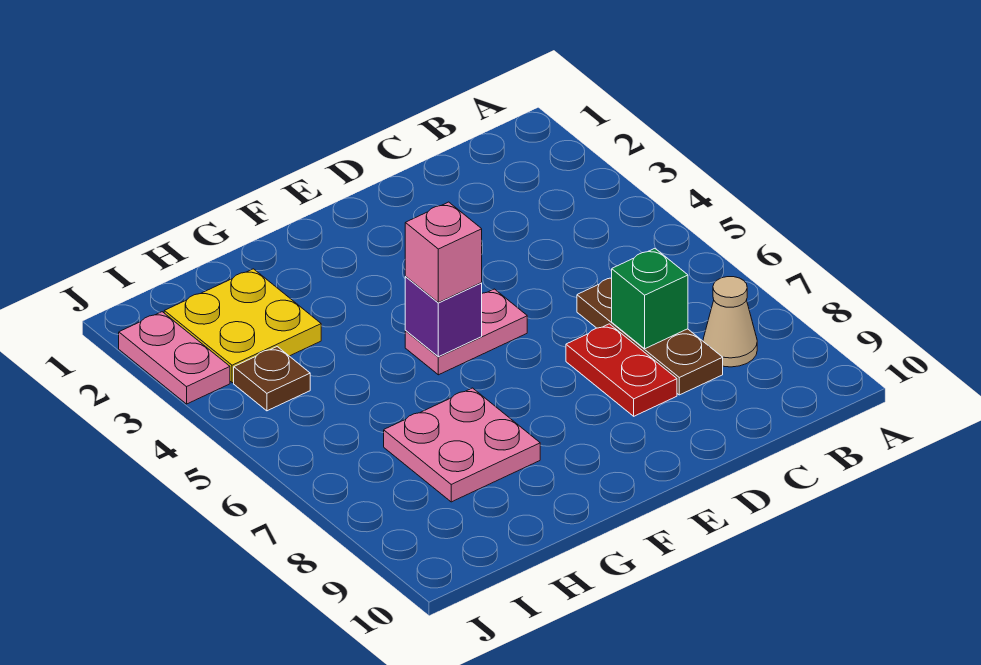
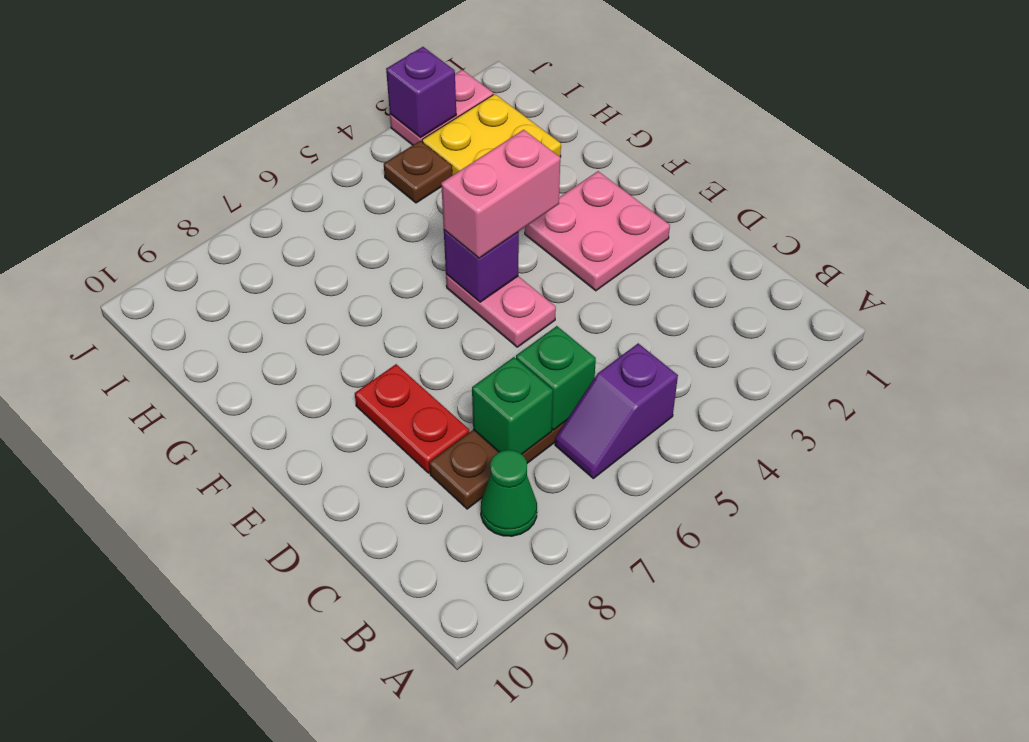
none -> purple slope B5:B6 level 1 top 5
tan cone B8 level 1 -> green cone B8 level 1
none -> green brick C6 level 2
red plate D7:D8 level 1 -> red plate D8:E8 level 1
pink brick F5 level 3 -> pink brick F4:F5 level 3
pink plate G7:H8 level 1 -> pink plate E2:F3 level 1
none -> purple brick J3 level 2

